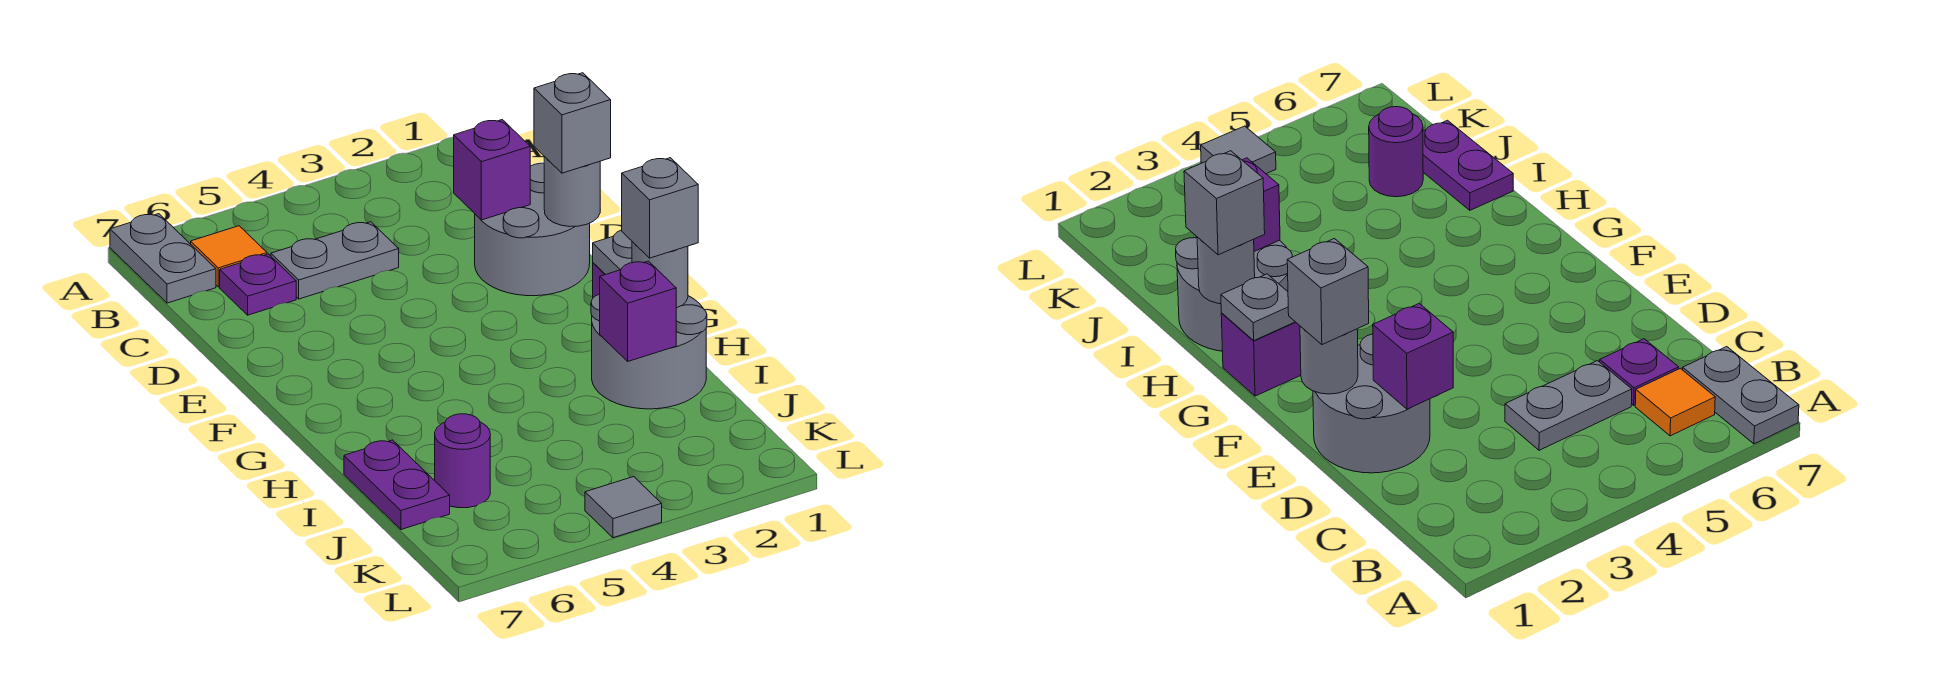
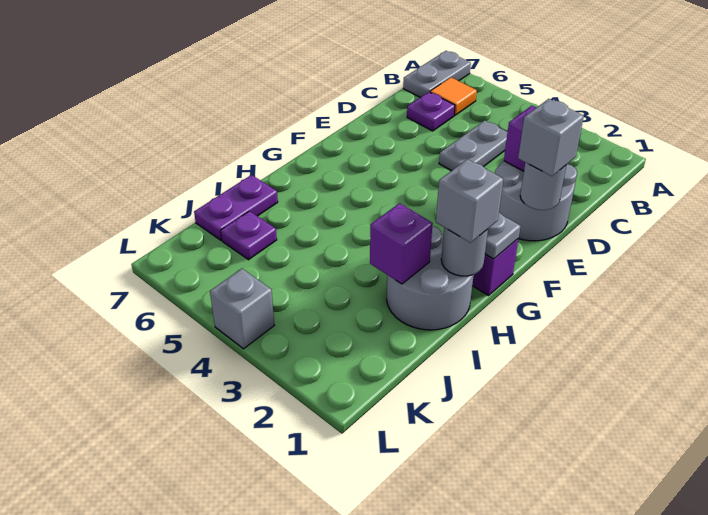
grey plate C4:C5 level 1 -> grey plate C4:D4 level 1
purple round brick J6 level 1 -> purple plate J6 level 1
grey tile L4 level 1 -> grey brick L4 level 1

